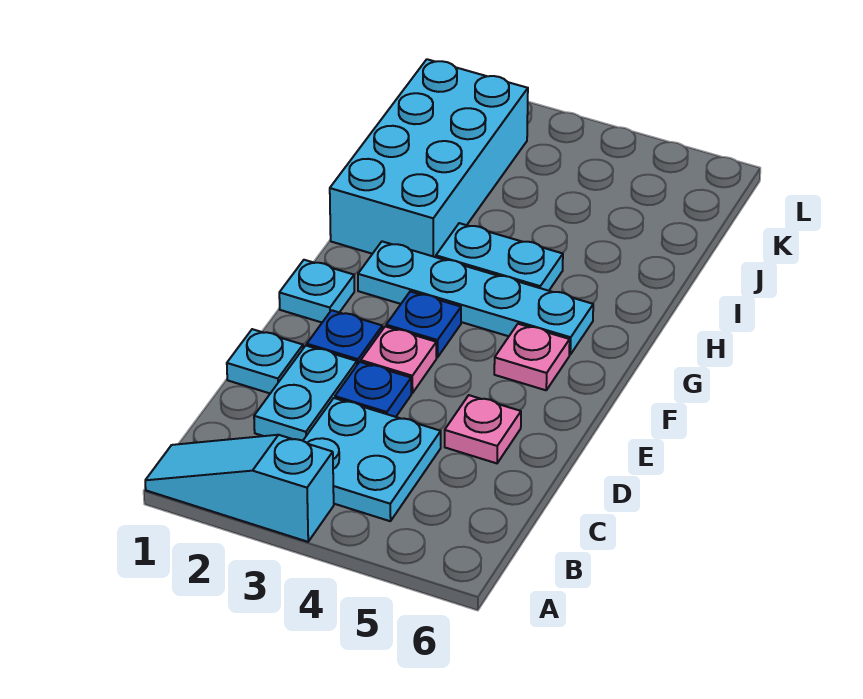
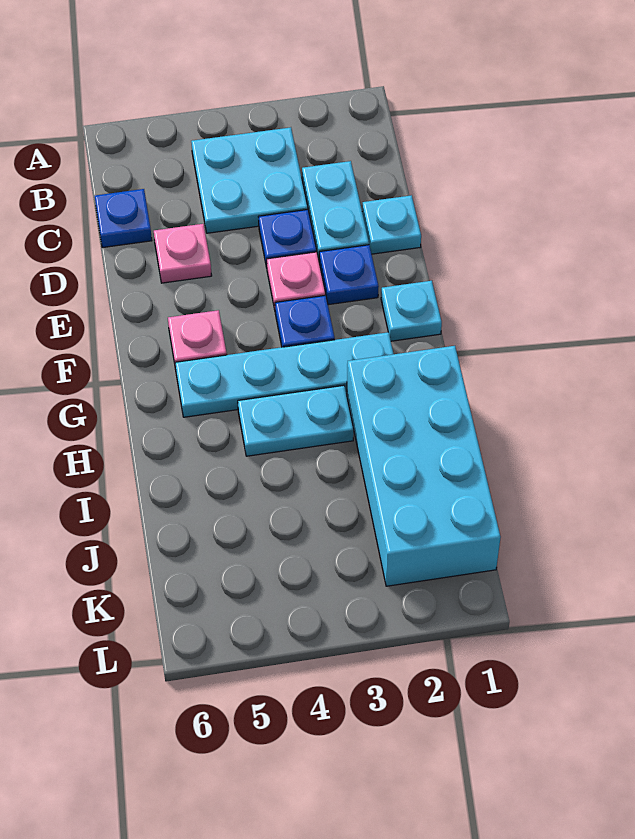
cyan slope A1:A3 level 1 top 3 -> none
none -> blue plate C6 level 1

